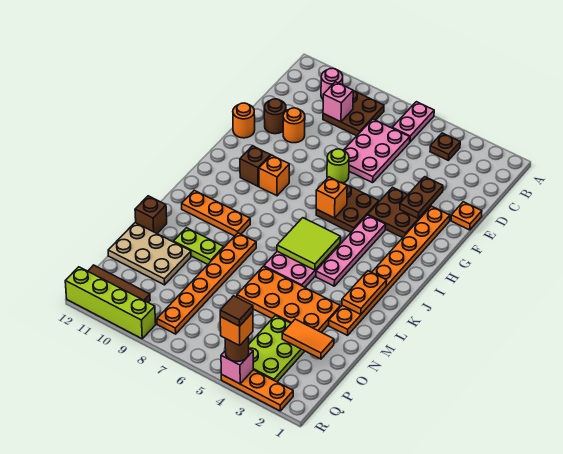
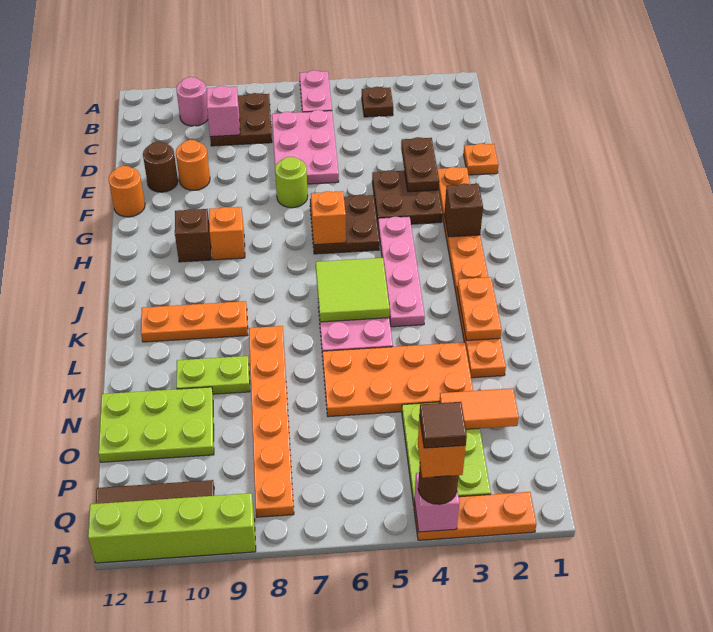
brown brick M12 level 1 -> brown brick H2 level 2
tan plate N10:O12 level 1 -> lime plate N10:O12 level 1

